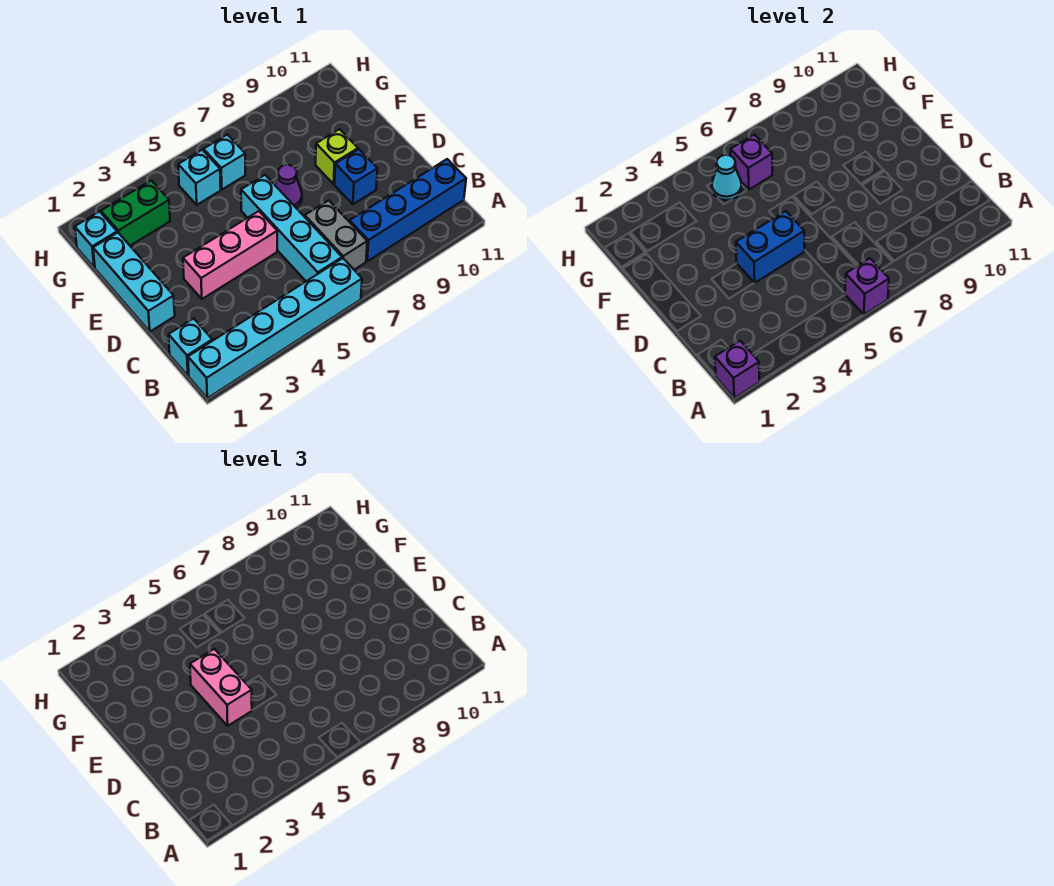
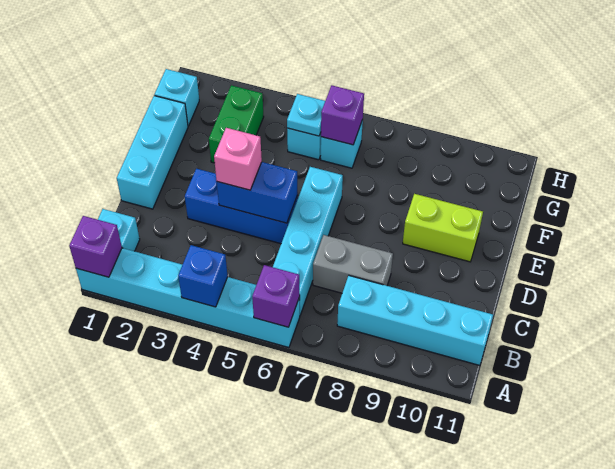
grey brick B7:C7 level 1 -> grey brick C7:C8 level 1
blue brick B8:B11 level 1 -> cyan brick B8:B11 level 1
pink brick D3:D5 level 1 -> blue brick D3:D5 level 1
pink brick D4:E4 level 3 -> pink brick D4 level 3
blue brick D9 level 1 -> blue brick A4 level 2
purple cone E7 level 1 -> none
lime brick E9 level 1 -> lime brick E9:E10 level 1
green brick G2:G3 level 1 -> green brick F3:G3 level 1
cyan cone G5 level 2 -> cyan plate G5 level 2

